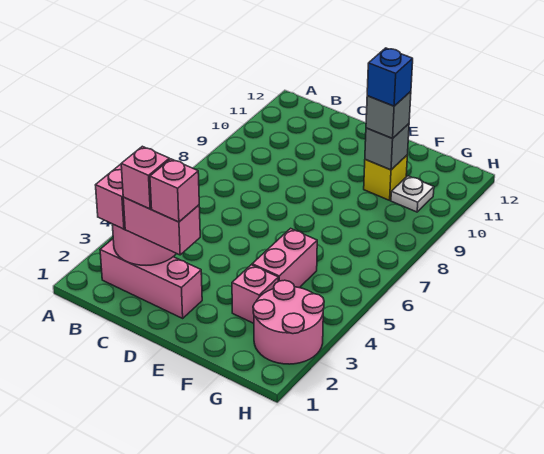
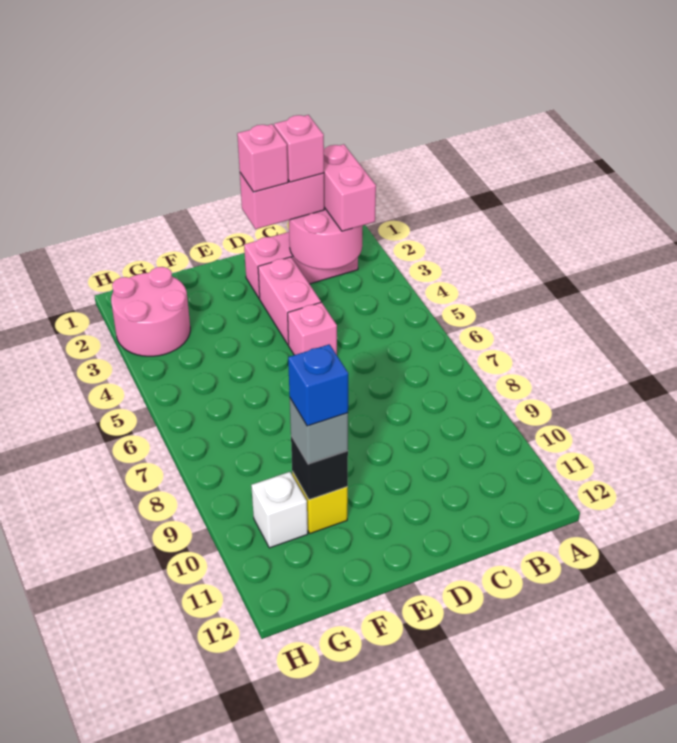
pink brick F3 level 1 -> pink brick D5 level 1
pink brick F4:F5 level 1 -> pink brick D3:D4 level 1
grey brick F10 level 2 -> black brick F10 level 2
white plate G10 level 1 -> white brick G10 level 1

